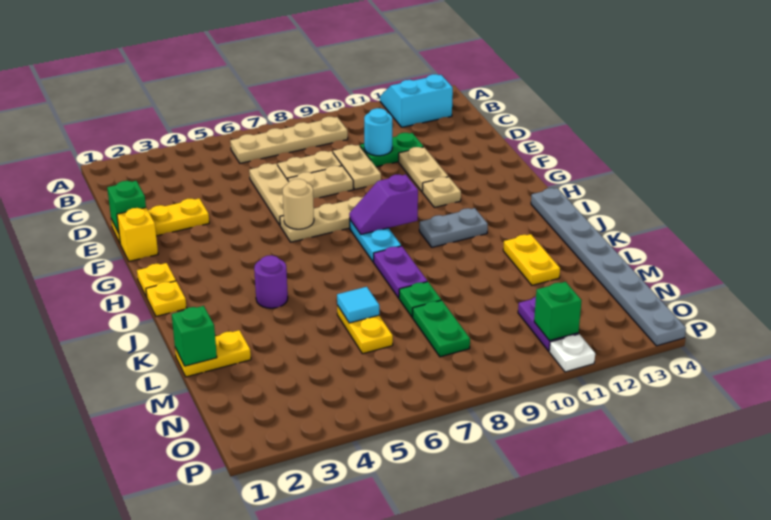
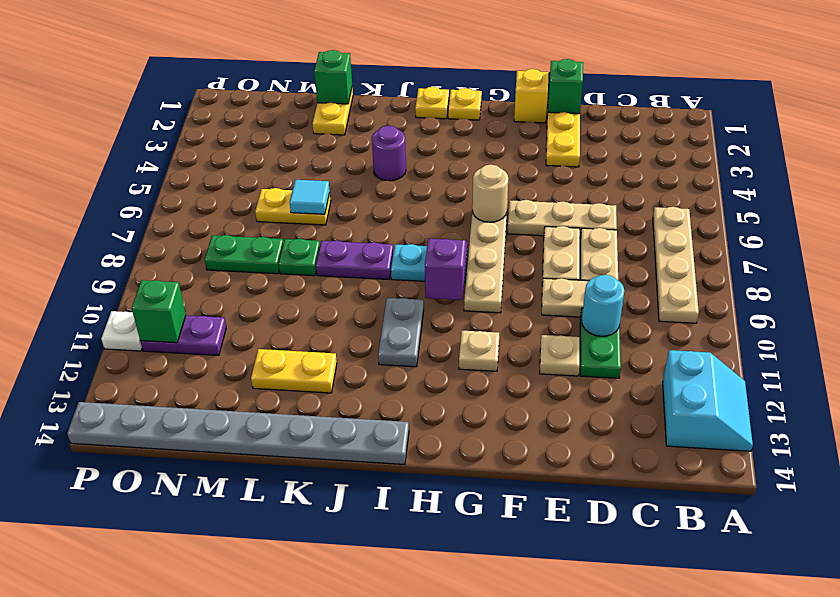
tan plate E11:F11 level 1 -> tan plate E11 level 1

